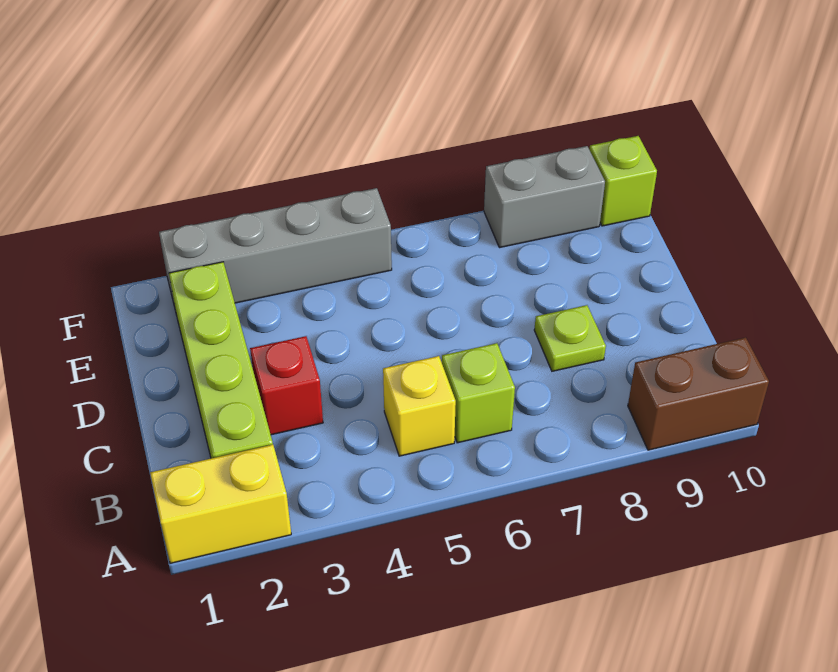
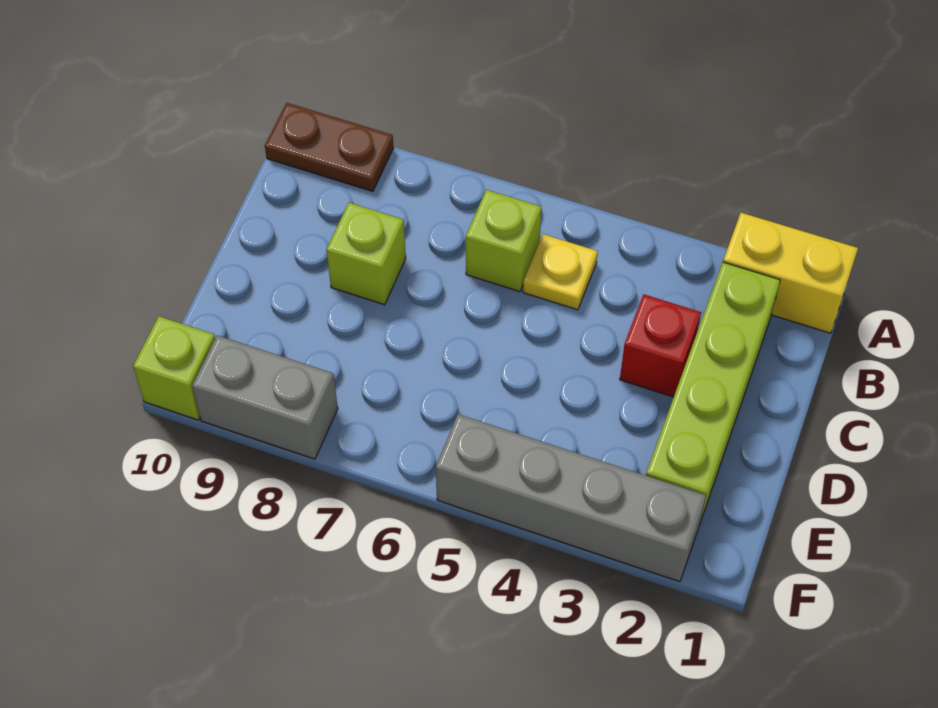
brown brick A9:A10 level 1 -> brown plate A9:A10 level 1
yellow brick B5 level 1 -> yellow plate B5 level 1
lime plate C8 level 1 -> lime brick C8 level 1

